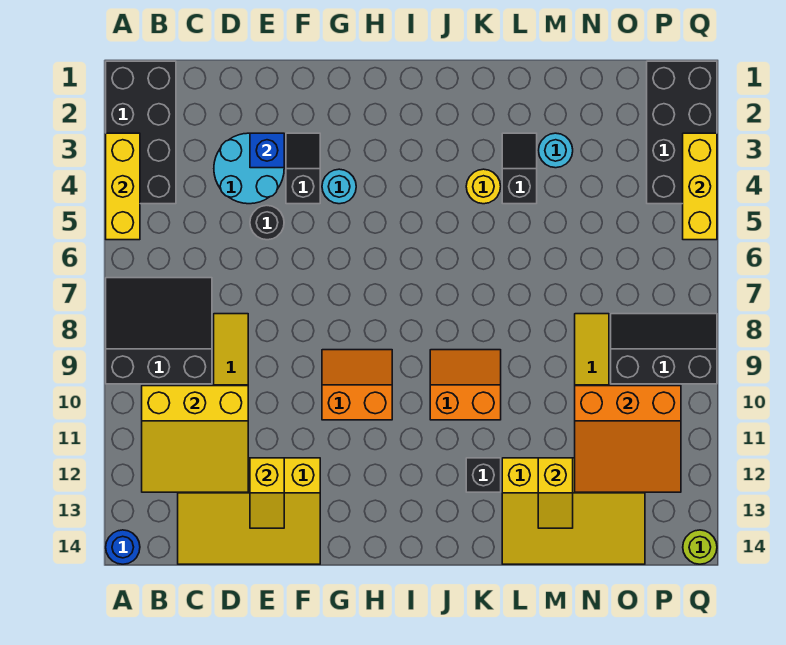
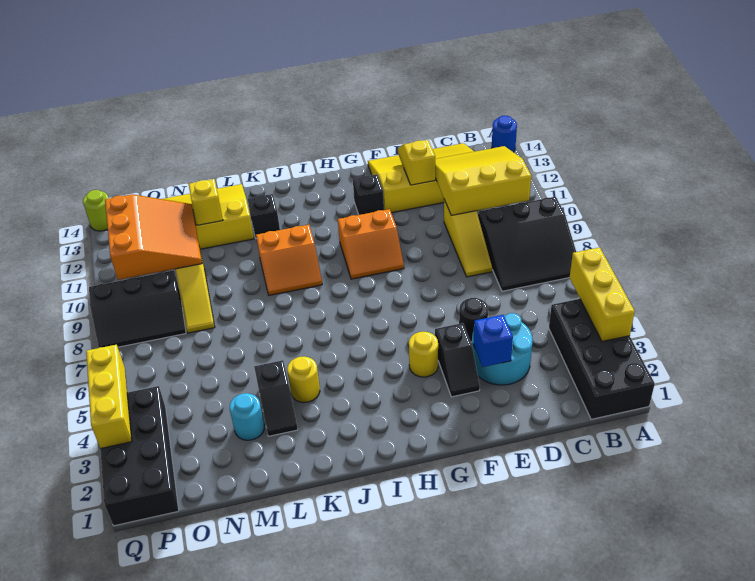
cyan round brick G4 level 1 -> yellow round brick G4 level 1
none -> black brick G12 level 1
orange slope N10:P12 level 2 top 10 -> orange slope N10:P12 level 2 top P

